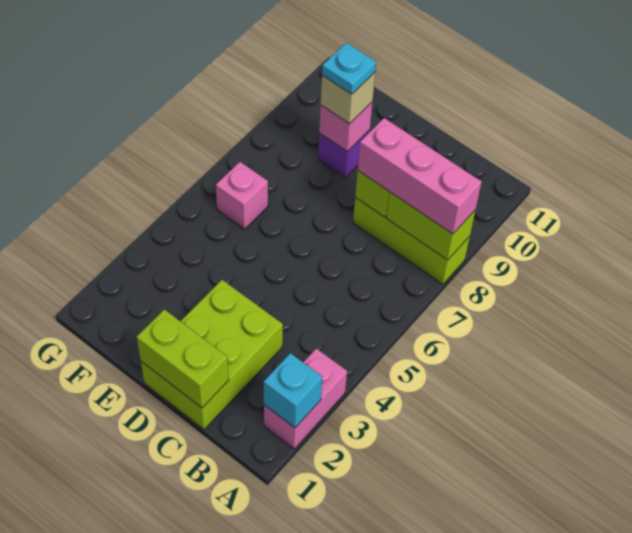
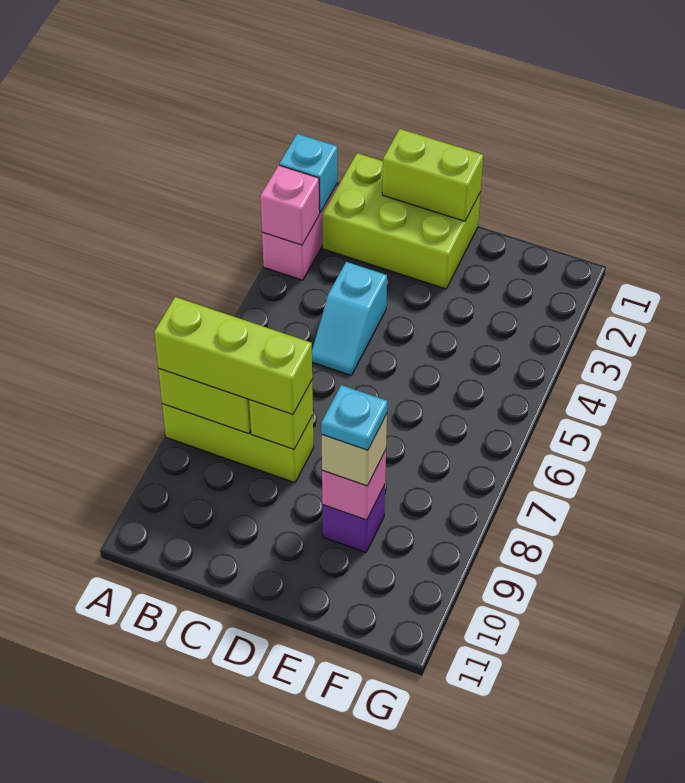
pink brick A8:C8 level 3 -> lime brick A8:C8 level 3
lime brick C1:D3 level 1 -> lime brick B1:D2 level 1
none -> cyan slope C4:C5 level 1 top 4
pink brick F6 level 1 -> pink brick A3 level 2

